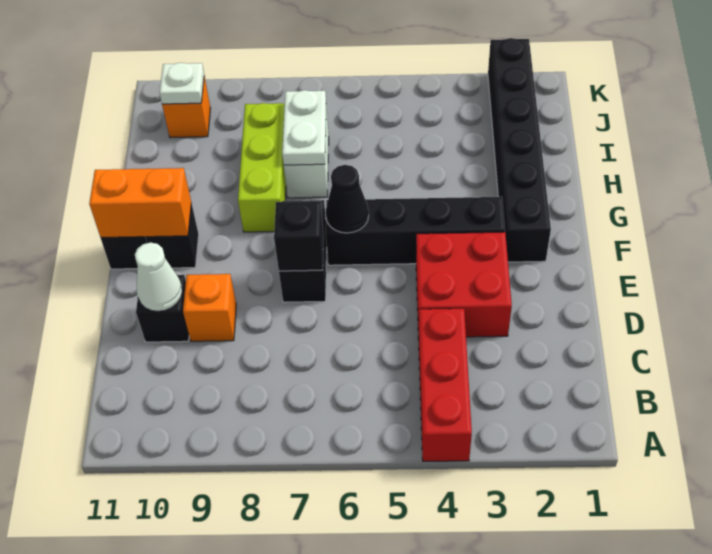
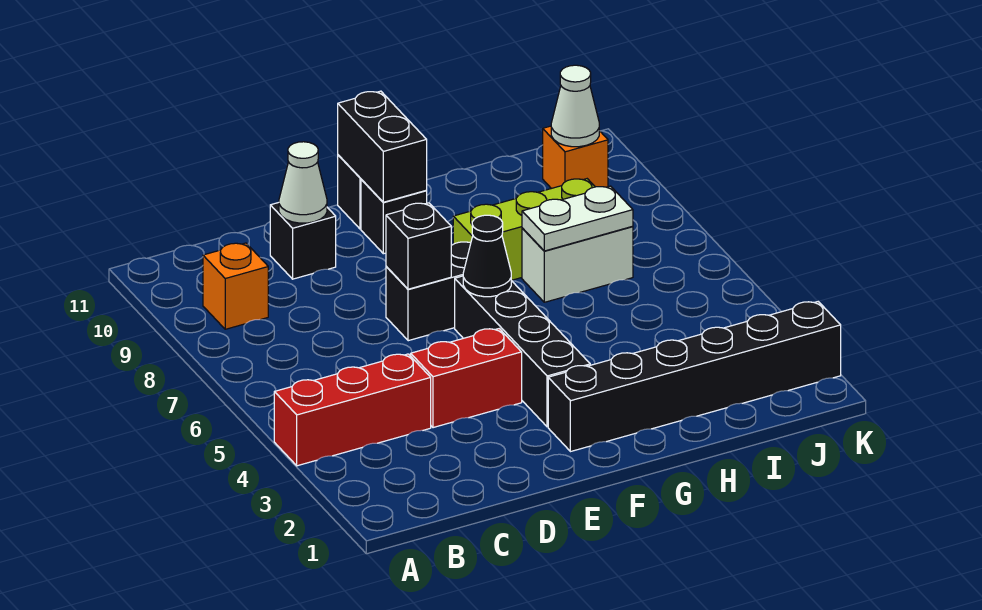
red brick D3:E4 level 1 -> red brick D4:E4 level 1
orange brick D9 level 1 -> orange brick B9 level 1
orange brick F10:F11 level 2 -> black brick F10:F11 level 2
white plate J10 level 2 -> white cone J10 level 2

